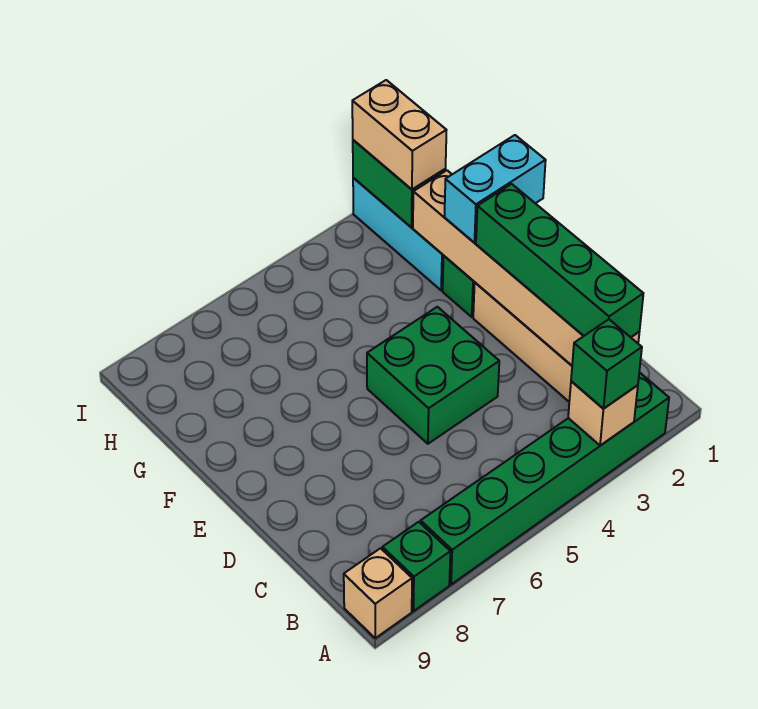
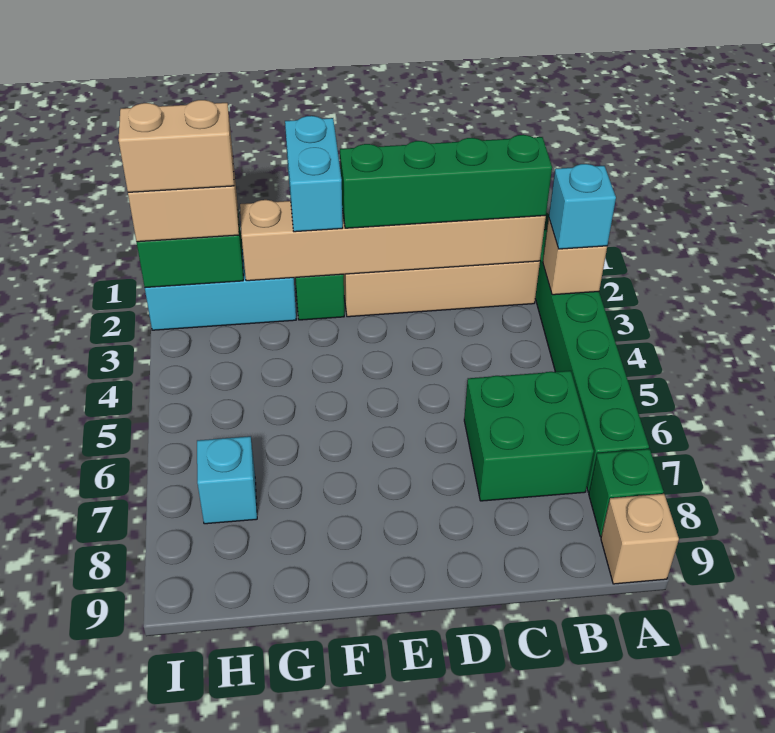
green brick A3 level 3 -> cyan brick A3 level 3
green brick D4:E5 level 1 -> green brick B6:C7 level 1
none -> tan brick H2:I2 level 4
none -> cyan brick H7 level 1

